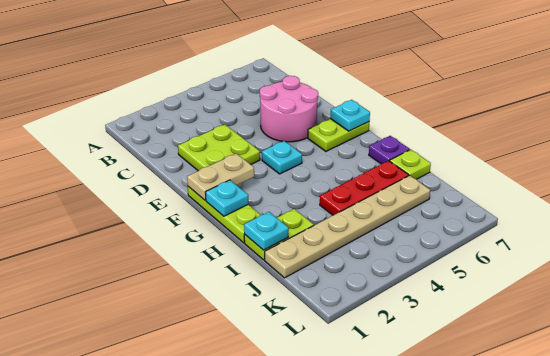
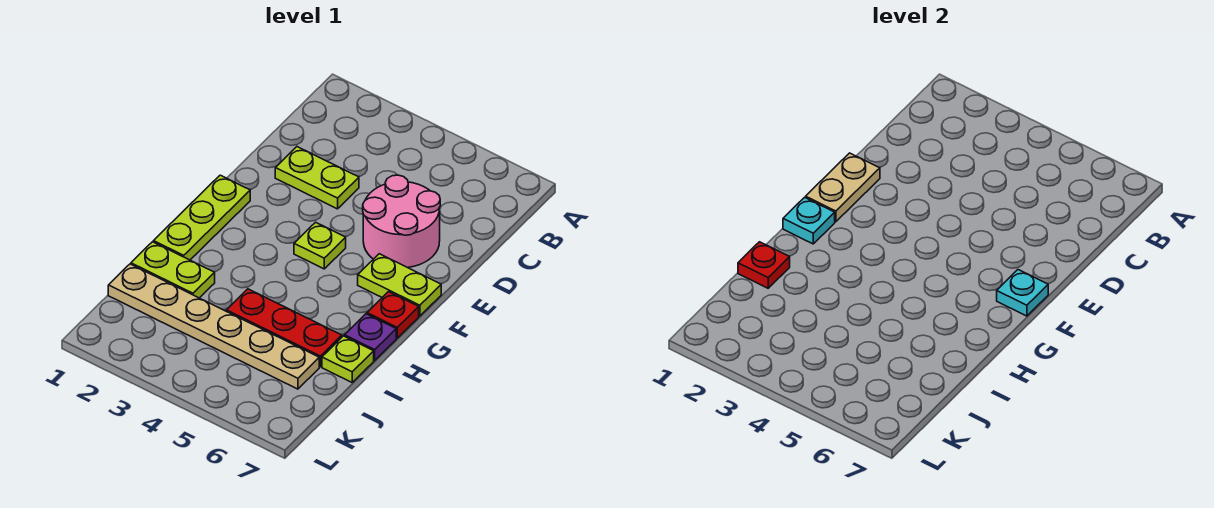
lime plate D2:E3 level 1 -> lime plate D2:D3 level 1
tan plate F1:F2 level 2 -> tan plate E1:F1 level 2
cyan plate F4 level 1 -> lime plate F4 level 1
none -> red plate G7 level 1
cyan plate I1 level 2 -> red plate I1 level 2

